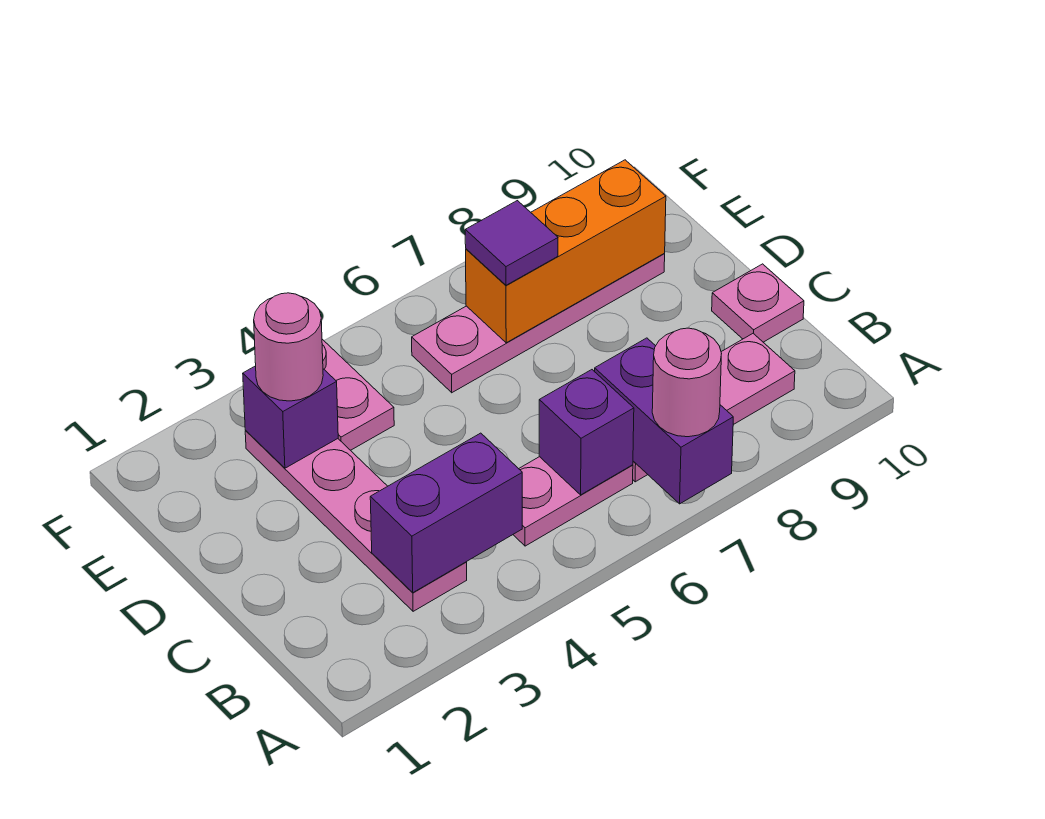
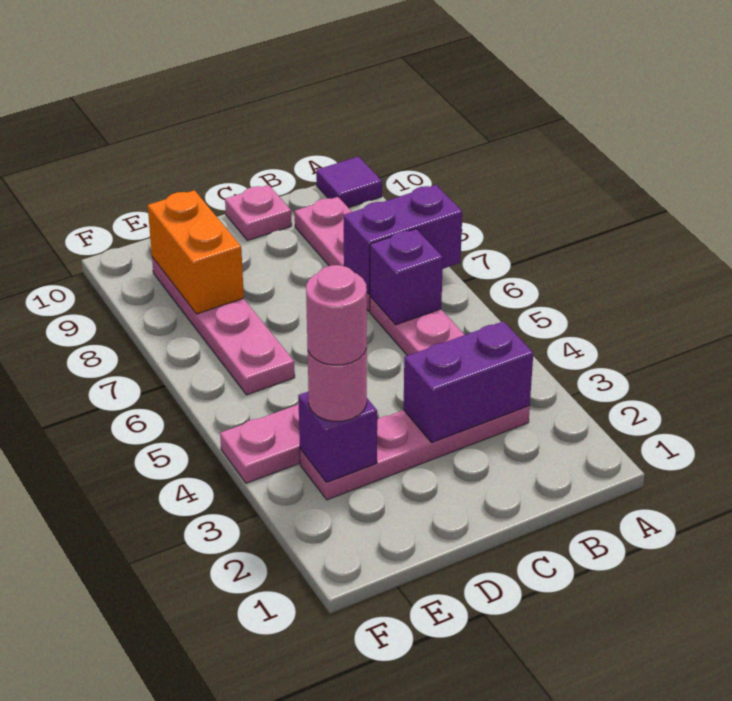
pink round brick A7 level 3 -> pink round brick E3 level 4
purple brick B3:B4 level 2 -> purple brick B3:C3 level 2
orange brick E7:E9 level 2 -> orange brick E8:E9 level 2
purple tile E7 level 3 -> purple tile A10 level 1

